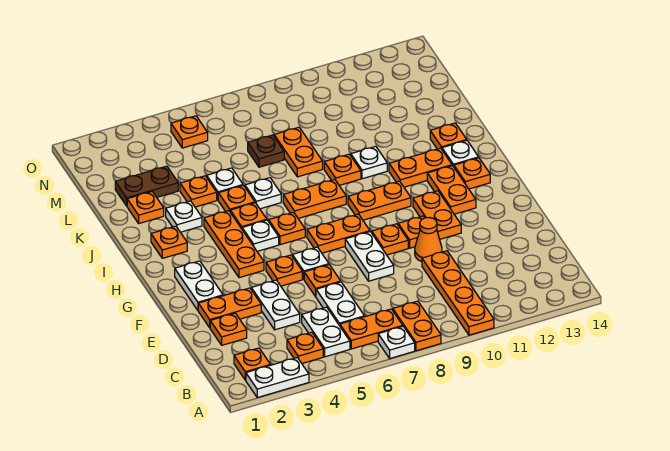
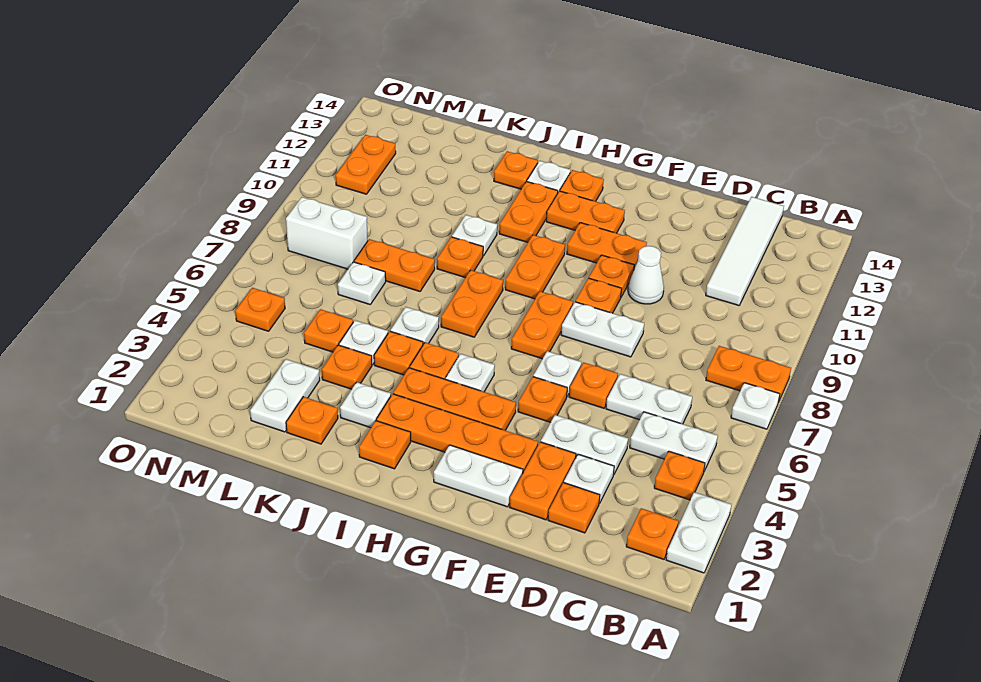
orange plate A10:D10 level 1 -> orange plate F3:I3 level 1
orange plate B6:B7 level 1 -> orange plate N11:N12 level 1
none -> white tile C11:C14 level 1
none -> white plate D3 level 1
orange cone E10 level 1 -> white cone E10 level 1
orange plate H6 level 1 -> orange plate L5 level 1
brown plate L2:L3 level 1 -> white plate L2:L3 level 1
brown plate L7 level 1 -> white plate L7 level 1
none -> white brick M8:N8 level 1

